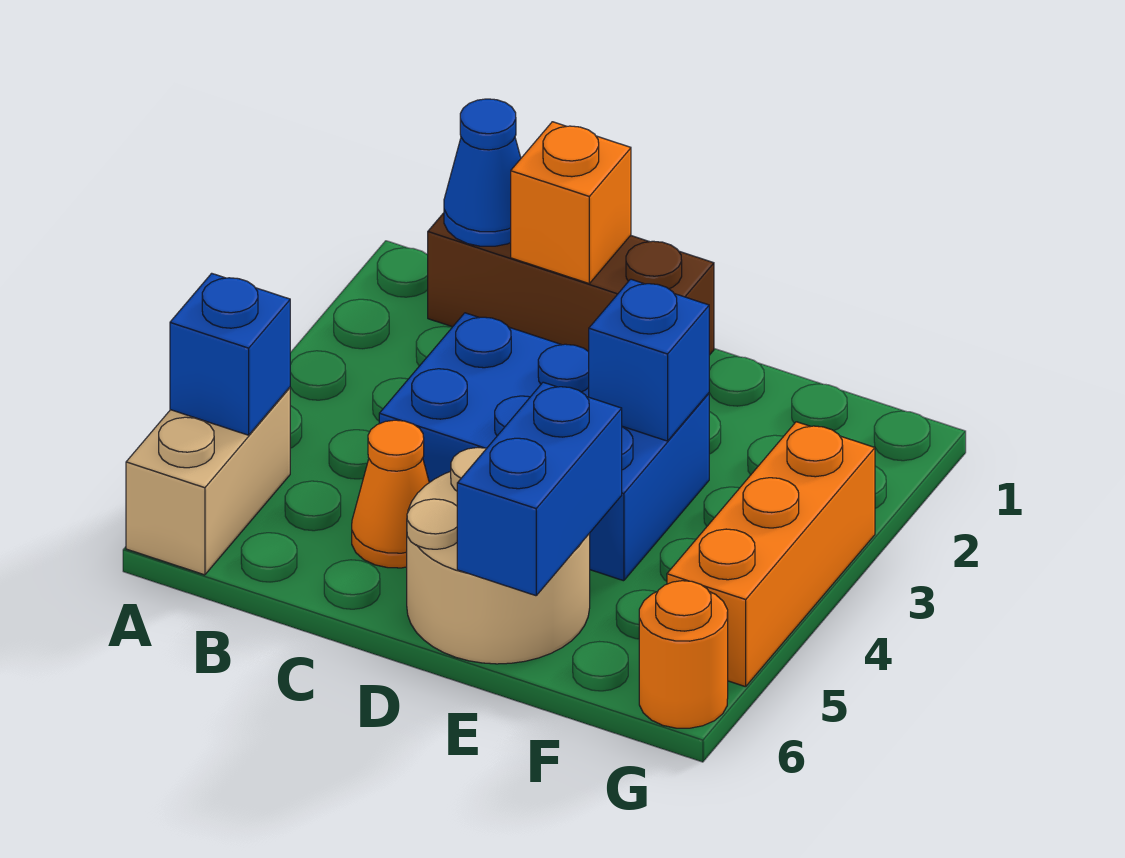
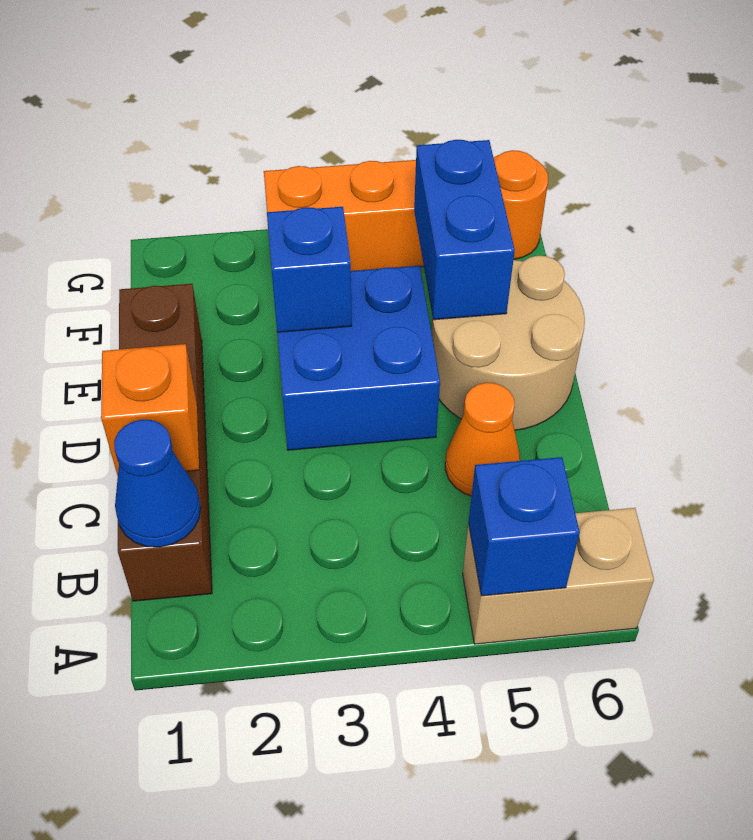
brown brick B1:D1 level 1 -> brown brick B1:E1 level 1
blue brick C3:E4 level 1 -> blue brick D3:E4 level 1
blue brick E5:E6 level 2 -> blue brick E5:F5 level 2

